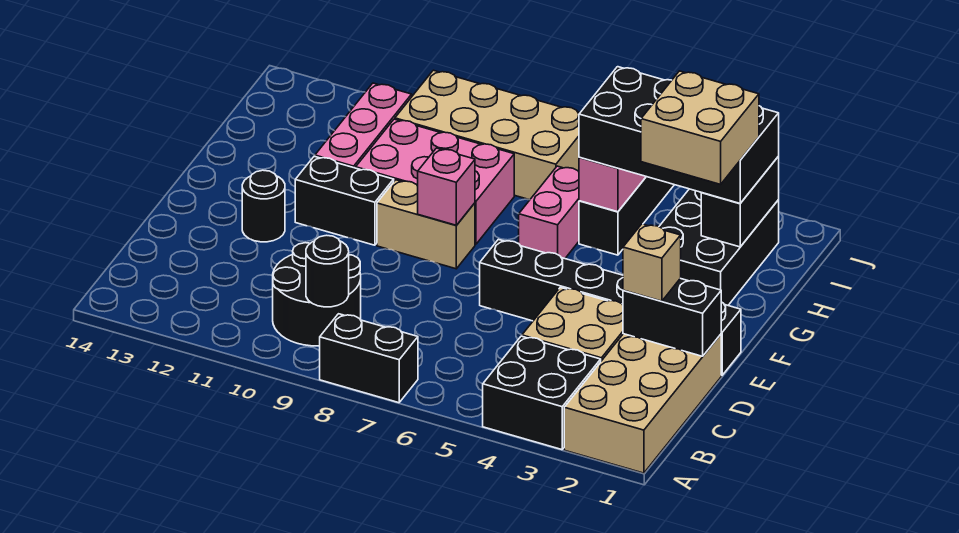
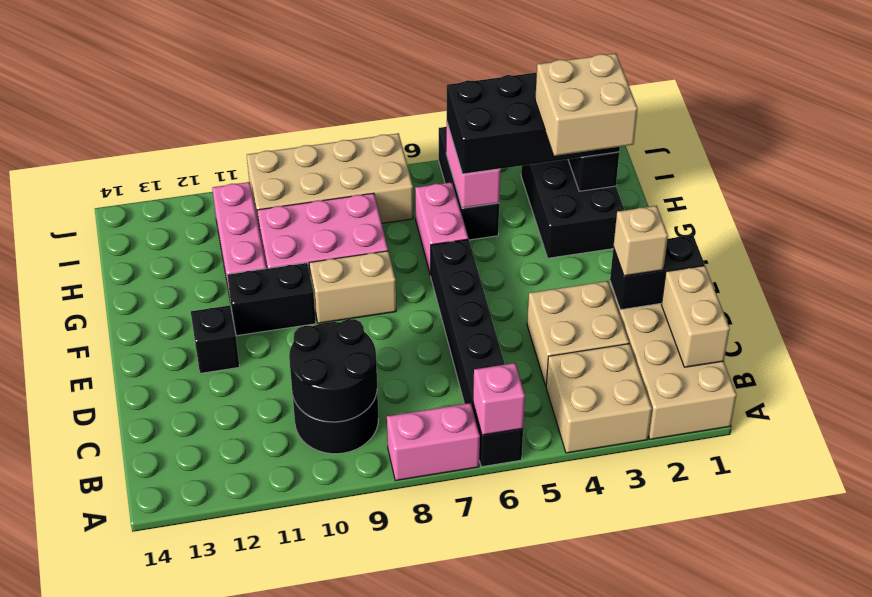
black brick A3:B4 level 1 -> tan brick A3:B4 level 1
black brick A7:A8 level 1 -> pink brick A7:A8 level 1
none -> tan brick B1:C1 level 2
black round brick B9 level 2 -> black round brick B9:C10 level 2
black brick E1:E6 level 1 -> black brick A6:F6 level 1
black round brick E12 level 1 -> black brick E12 level 1
pink brick F8 level 2 -> pink brick A6 level 2

